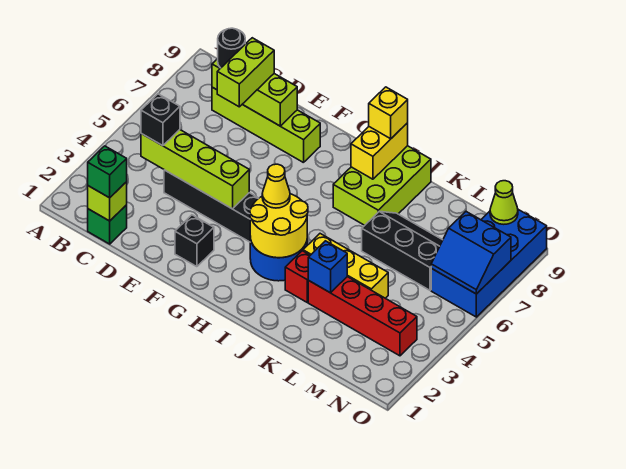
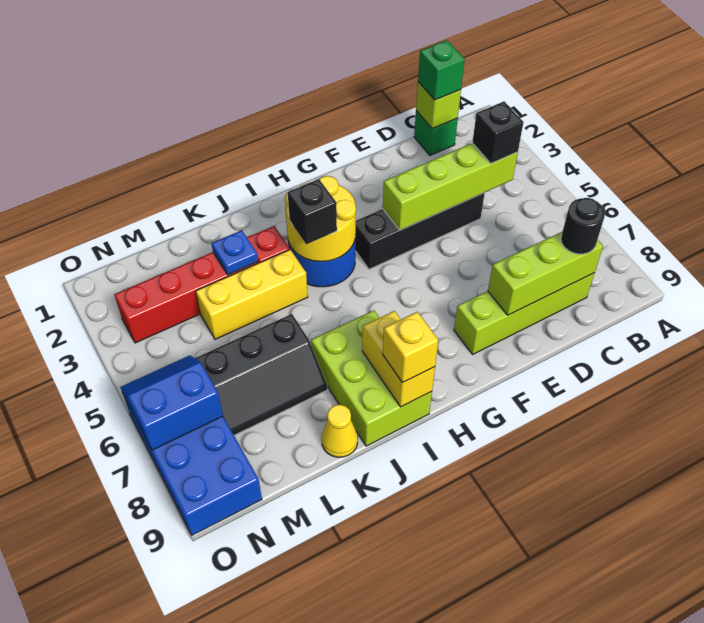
lime brick D7:D8 level 3 -> none
black brick F2 level 1 -> black brick I4 level 3
yellow cone H4 level 3 -> yellow cone K9 level 1
blue brick K3 level 2 -> blue plate K3 level 2
lime cone N9 level 2 -> none

